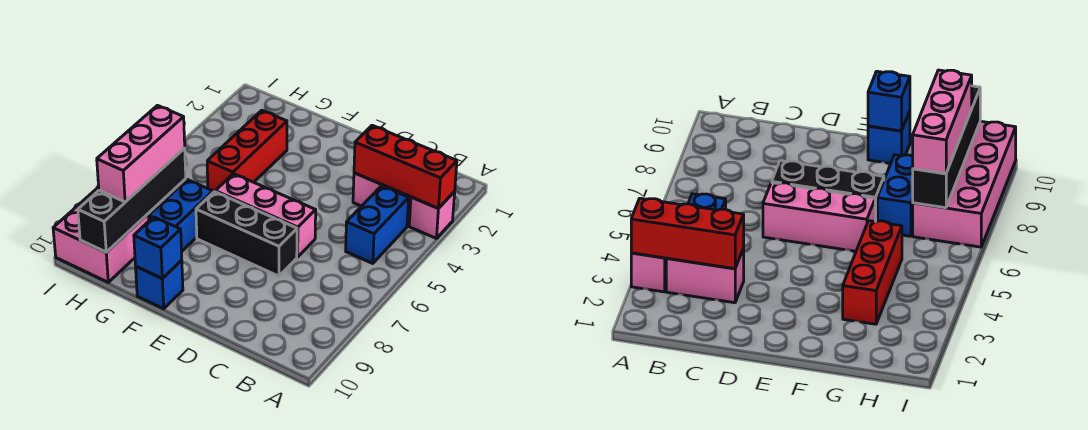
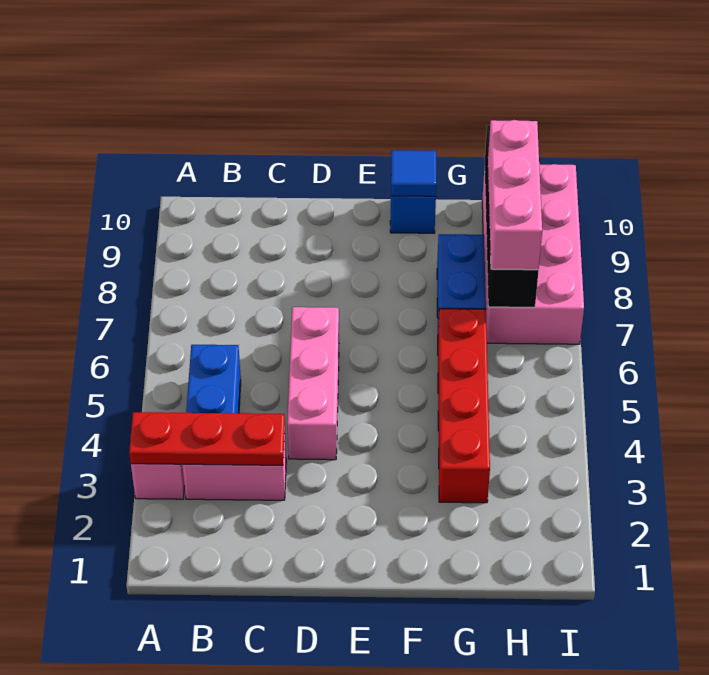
red brick A3:C3 level 2 -> red plate A3:C3 level 2
pink brick D6:F6 level 1 -> pink brick D4:D6 level 1
black brick D7:F7 level 1 -> none
blue brick F10 level 2 -> blue tile F10 level 2
red brick G3:G5 level 1 -> red brick G3:G6 level 1

